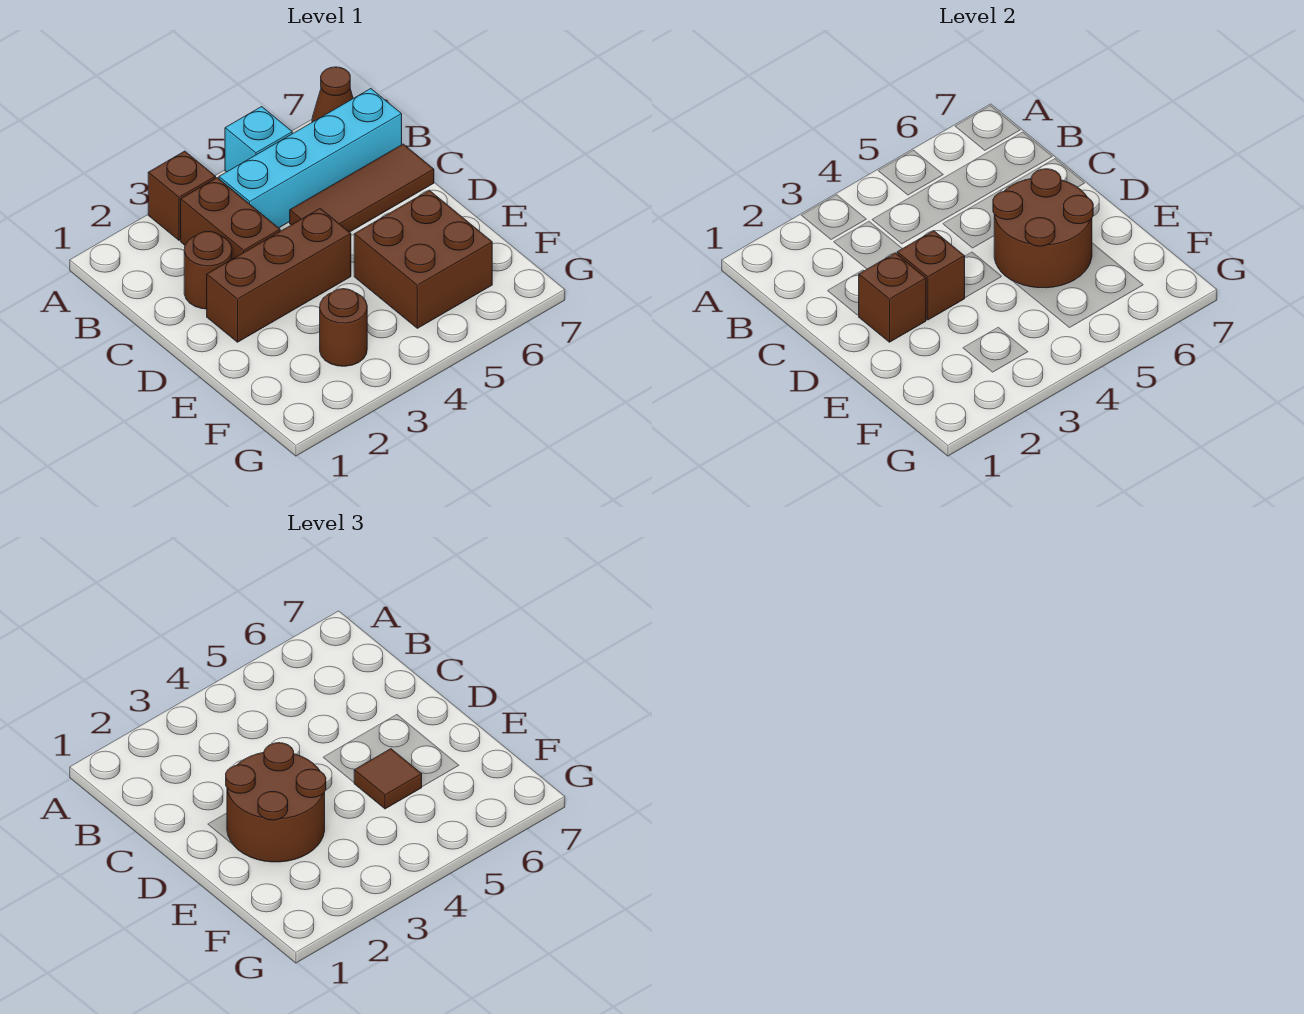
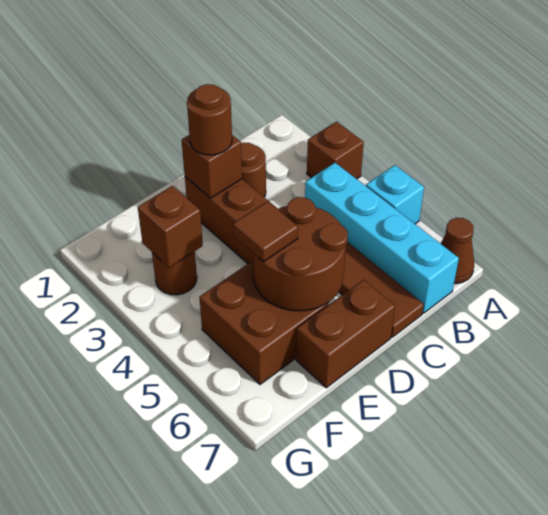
brown brick B3:C3 level 1 -> brown brick D7:E7 level 1
brown round brick D2:E3 level 3 -> brown round brick D2 level 3
brown brick D3 level 2 -> brown brick F3 level 2

